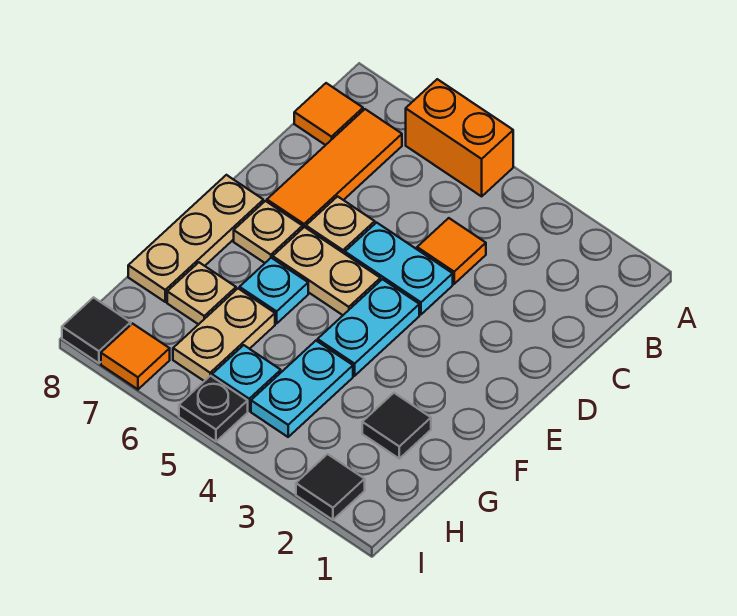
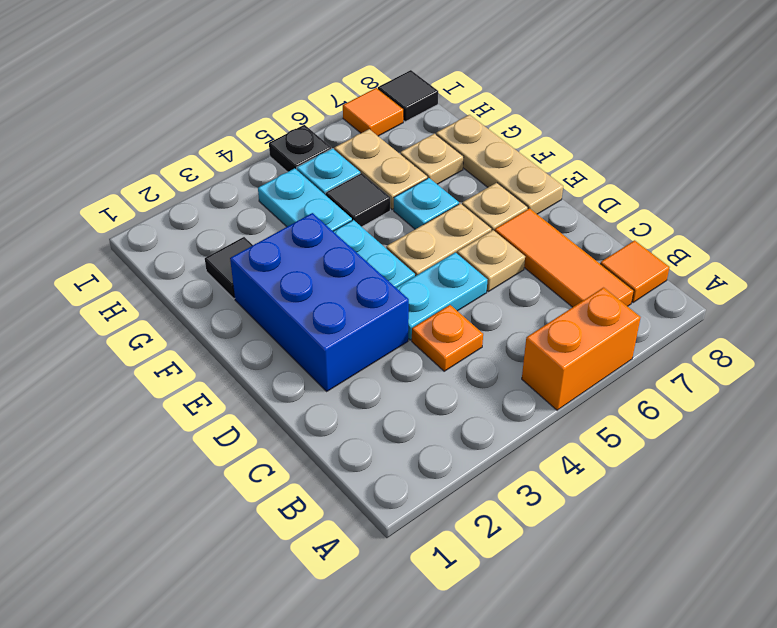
orange tile C4 level 1 -> orange plate C4 level 1
none -> blue brick D2:F3 level 1
black tile I2 level 1 -> black tile G5 level 1

